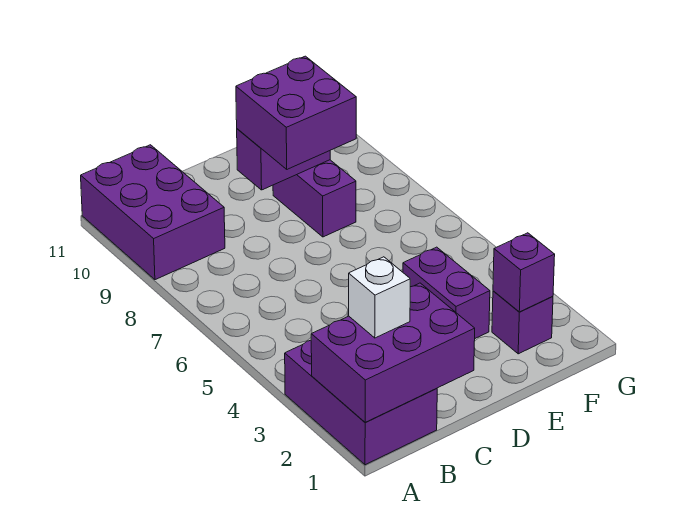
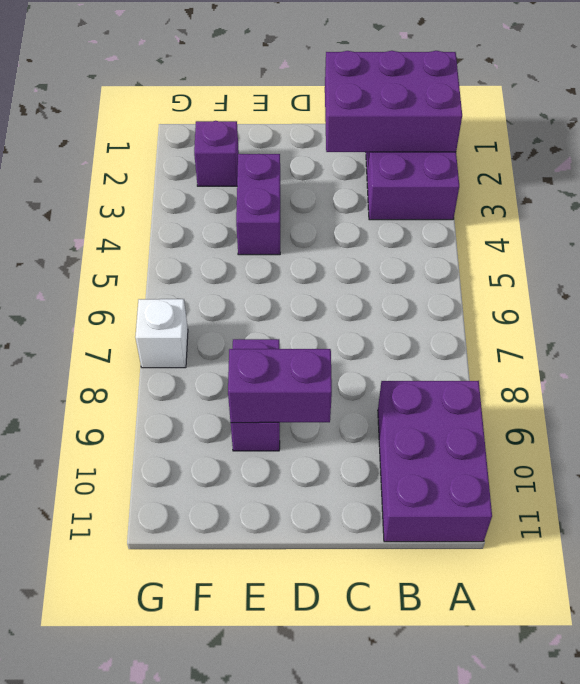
white brick B2 level 3 -> white brick G7 level 1
purple brick D8:E9 level 3 -> none
purple brick F2 level 2 -> none

